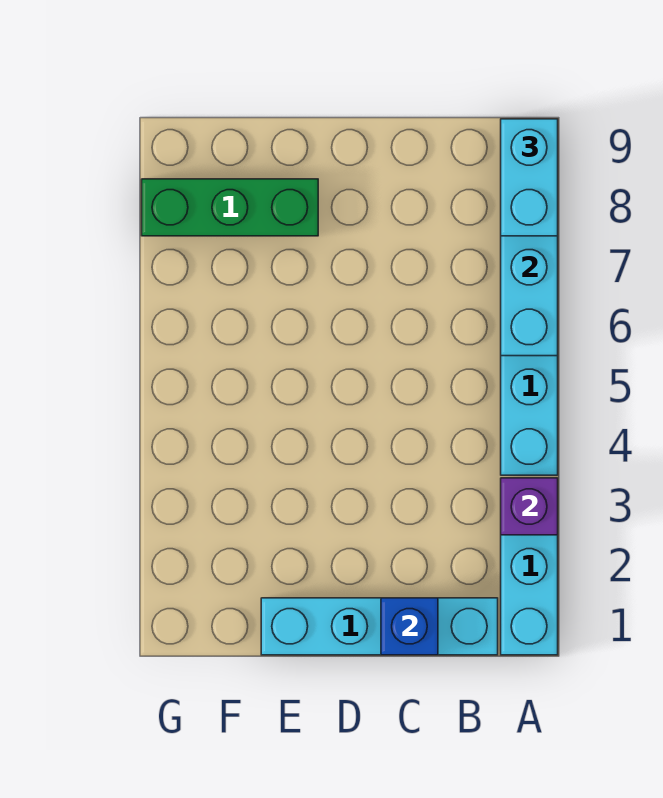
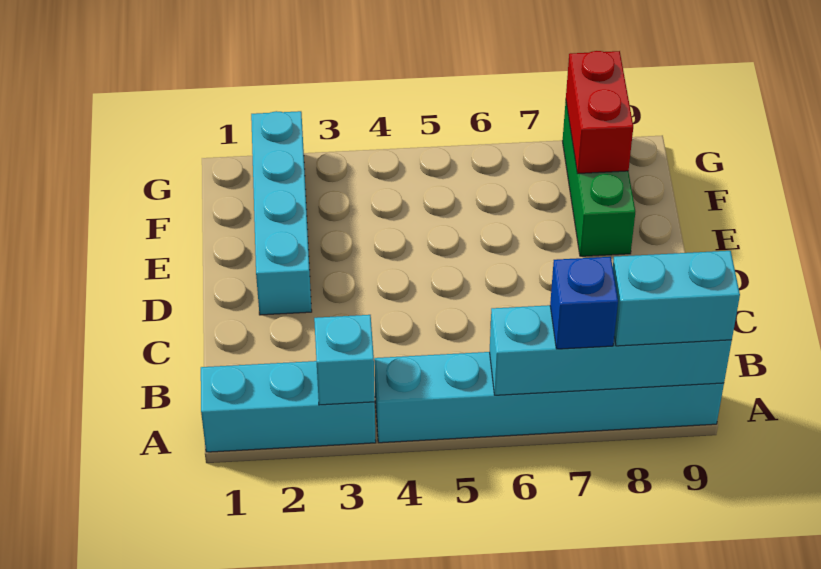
purple brick A3 level 2 -> cyan brick A3 level 2
cyan brick B1:E1 level 1 -> cyan brick D2:G2 level 1
blue brick C1 level 2 -> blue brick A7 level 3
none -> red brick F8:G8 level 2

